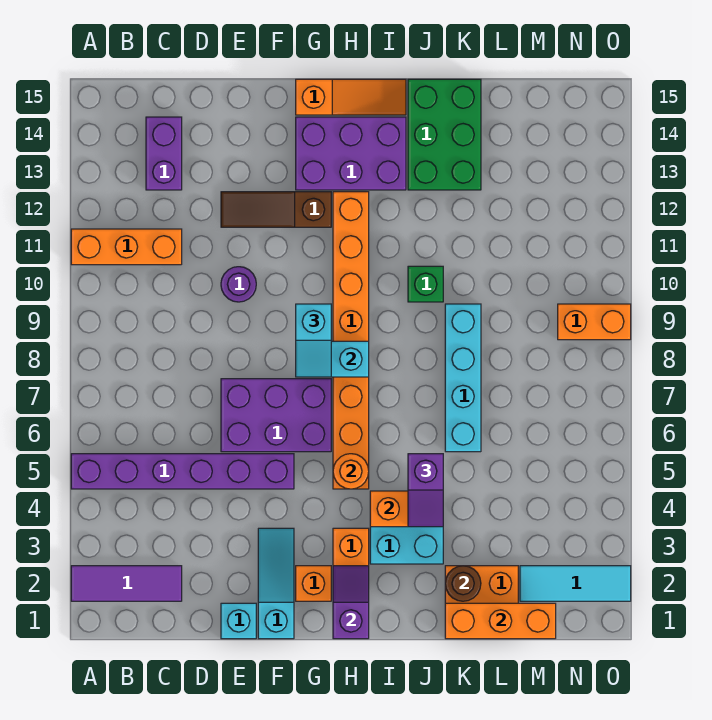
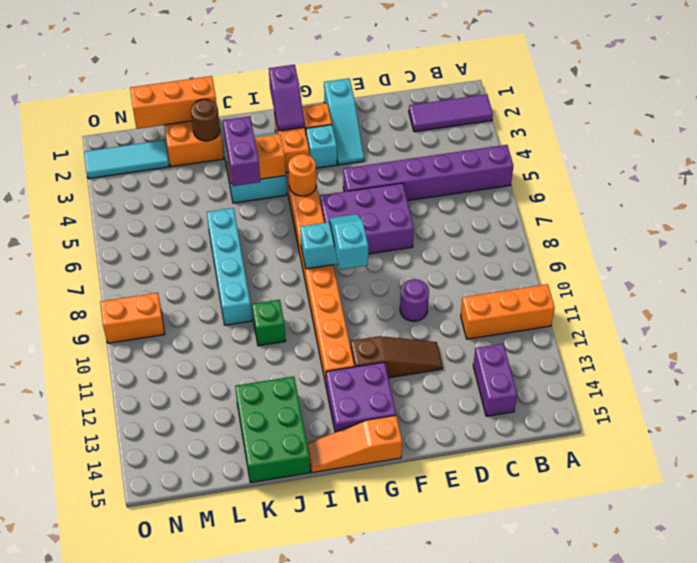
cyan brick E1 level 1 -> cyan brick G3 level 1
purple brick G13:I14 level 1 -> purple brick G13:H14 level 1
purple slope J4:J5 level 3 top 5 -> purple brick J4:J5 level 3

